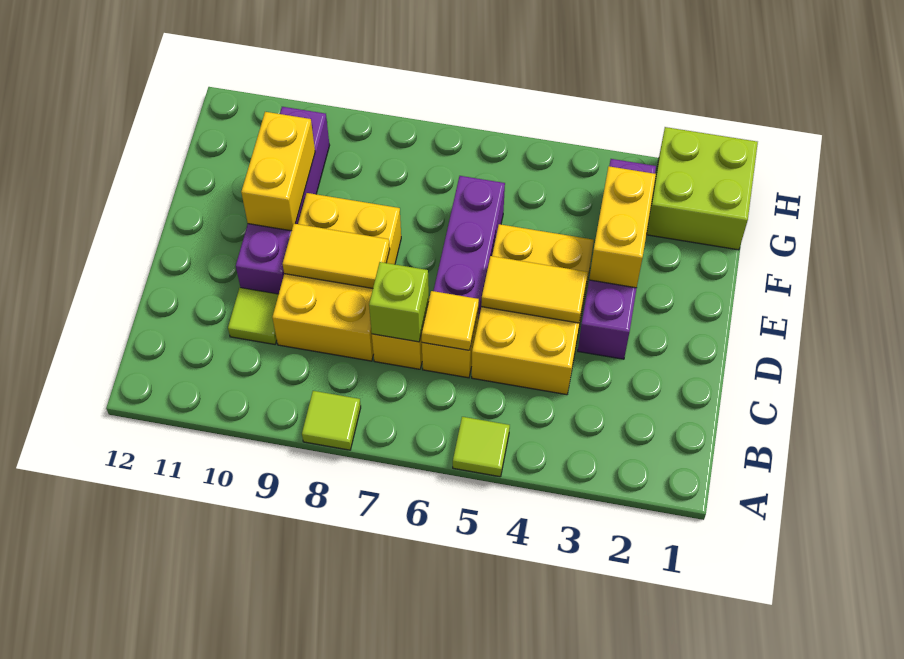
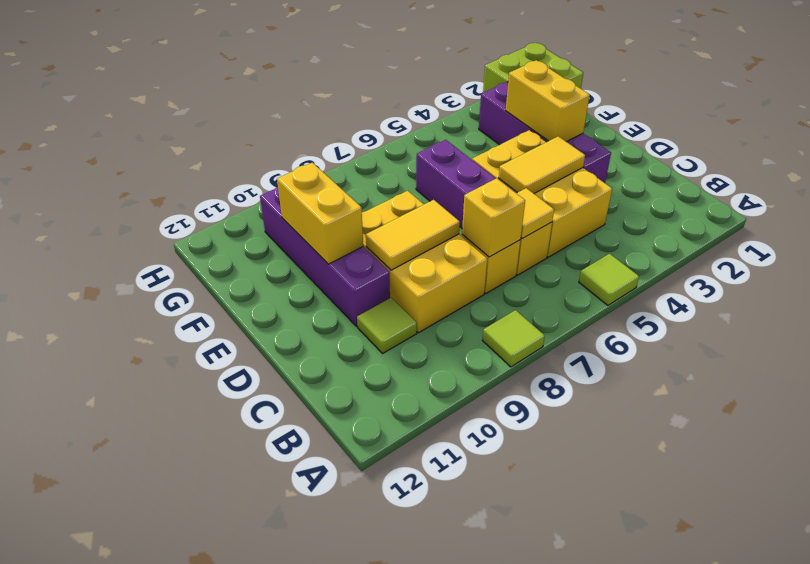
lime brick C7 level 2 -> yellow brick C7 level 2

